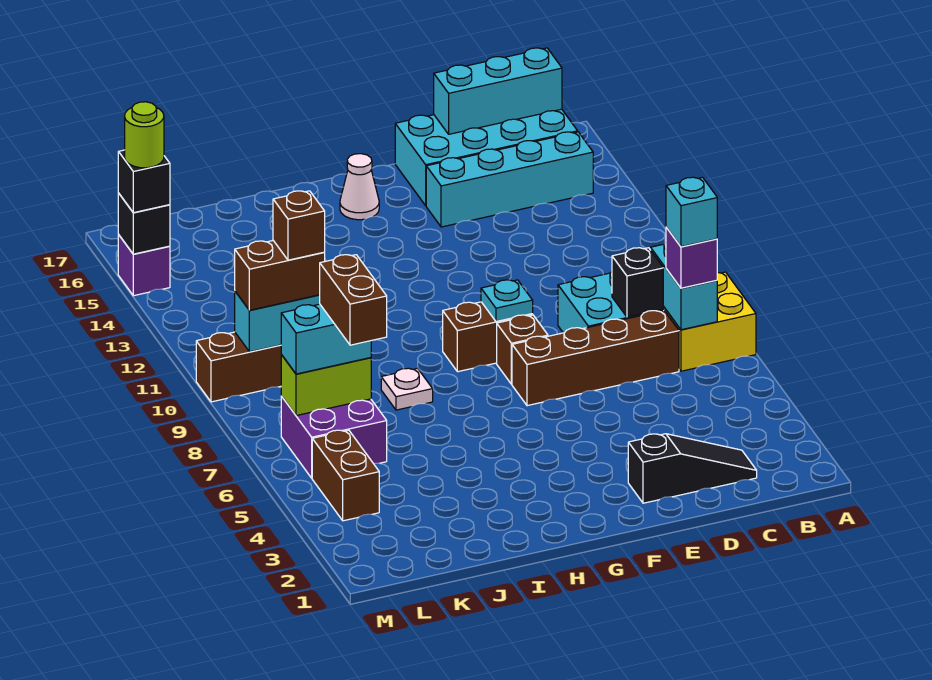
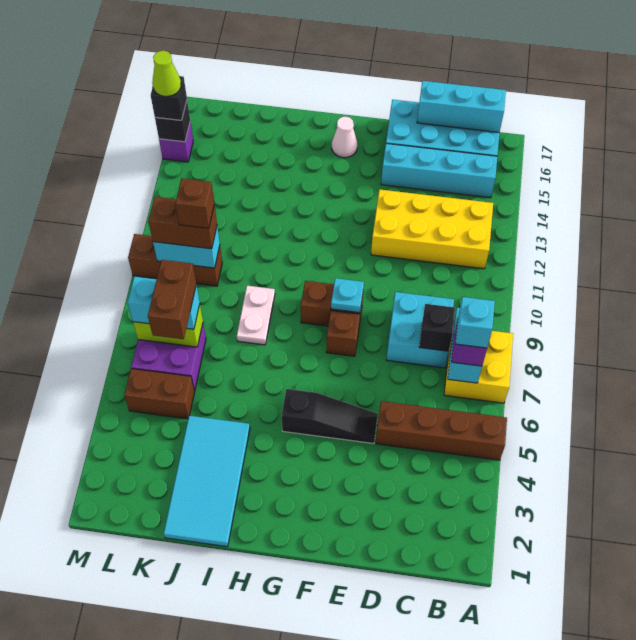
none -> yellow brick B12:E13 level 1
black slope C2:E2 level 1 top E -> black slope E5:G5 level 1 top G
brown brick C7:F7 level 1 -> brown brick A5:D5 level 1
none -> cyan tile I1:J4 level 1
white plate I8 level 1 -> white plate I8:I9 level 1
brown brick L4:L5 level 1 -> brown brick K5:L5 level 1
lime round brick M15 level 4 -> lime cone M15 level 4

